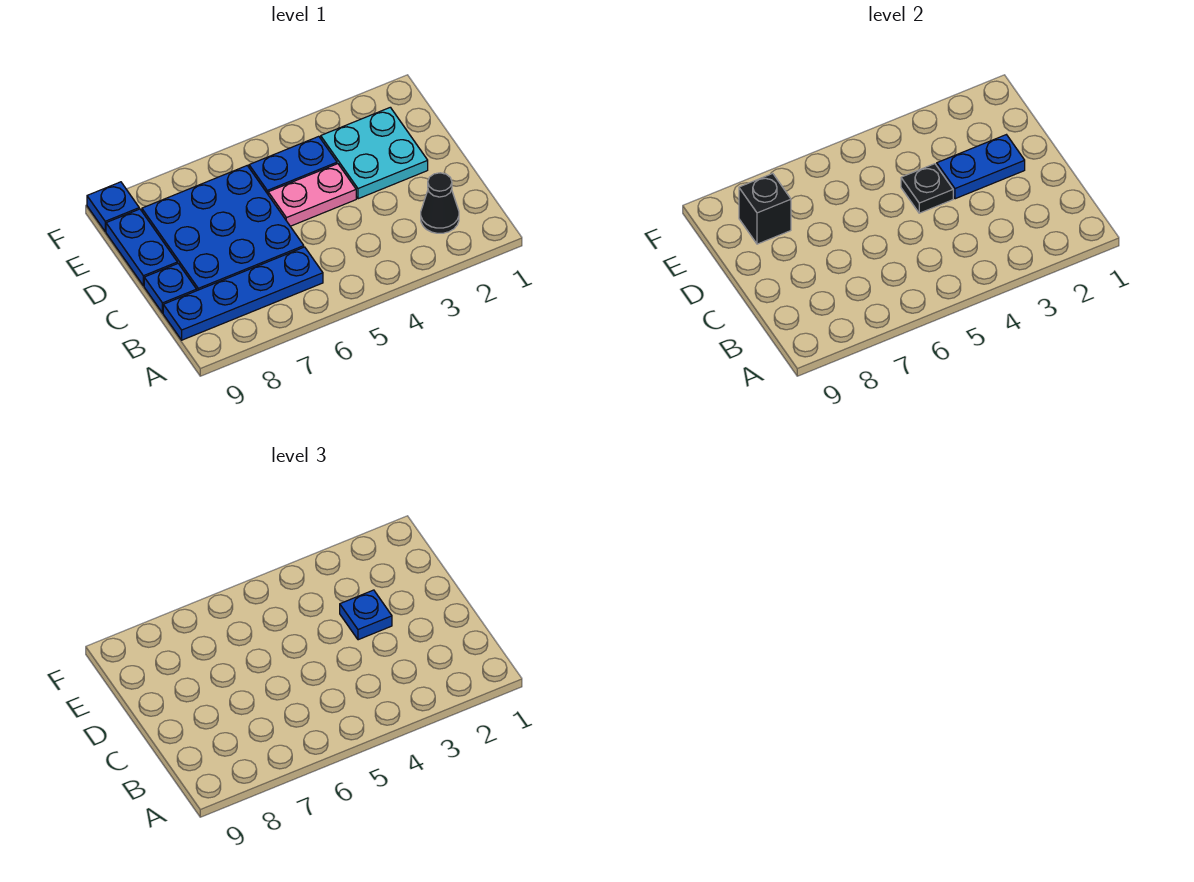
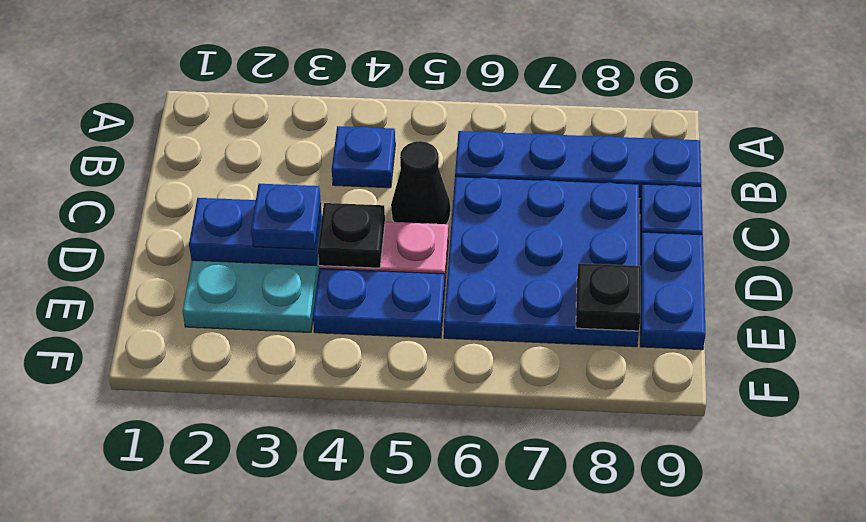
black cone B2 level 1 -> black cone C5 level 1
black brick E8 level 2 -> black plate E8 level 2
blue plate F9 level 1 -> blue plate B4 level 1

